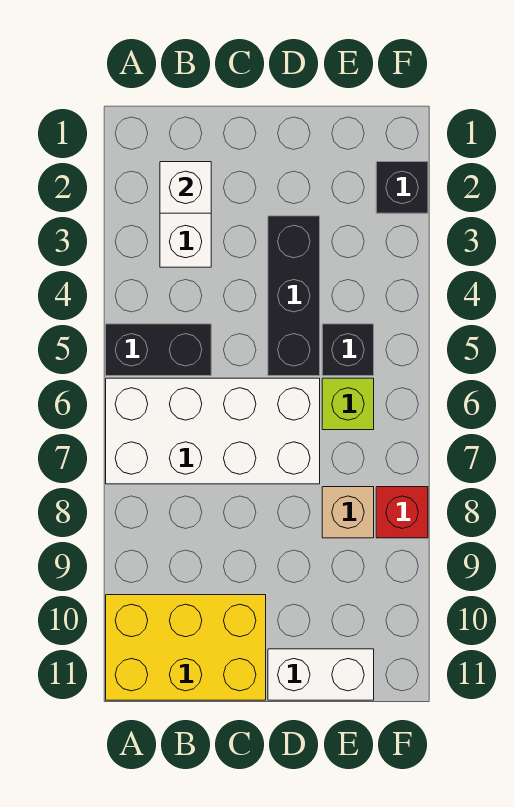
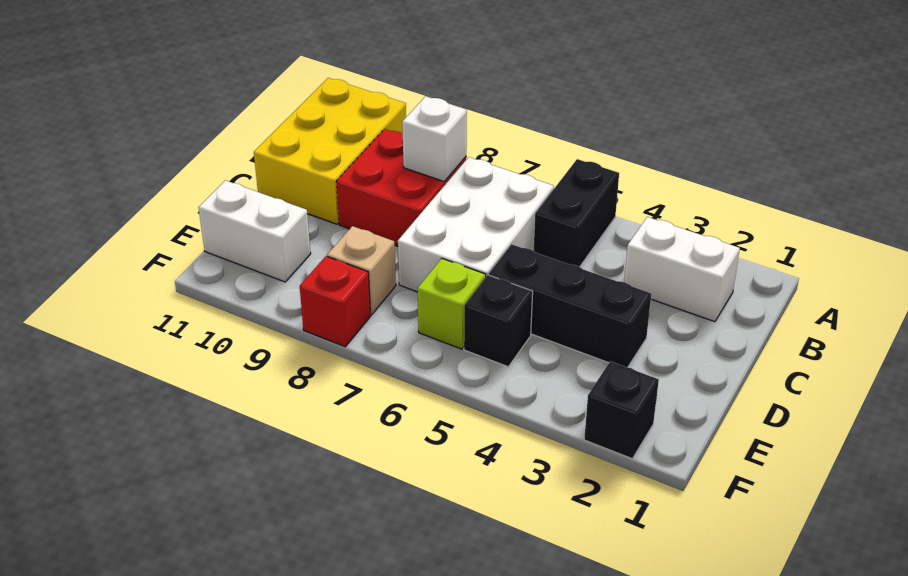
white brick A6:D7 level 1 -> white brick B6:D7 level 1
white brick B2 level 2 -> white brick B8 level 2
none -> red brick B8:C9 level 1
white brick D11:E11 level 1 -> white brick E10:E11 level 1

